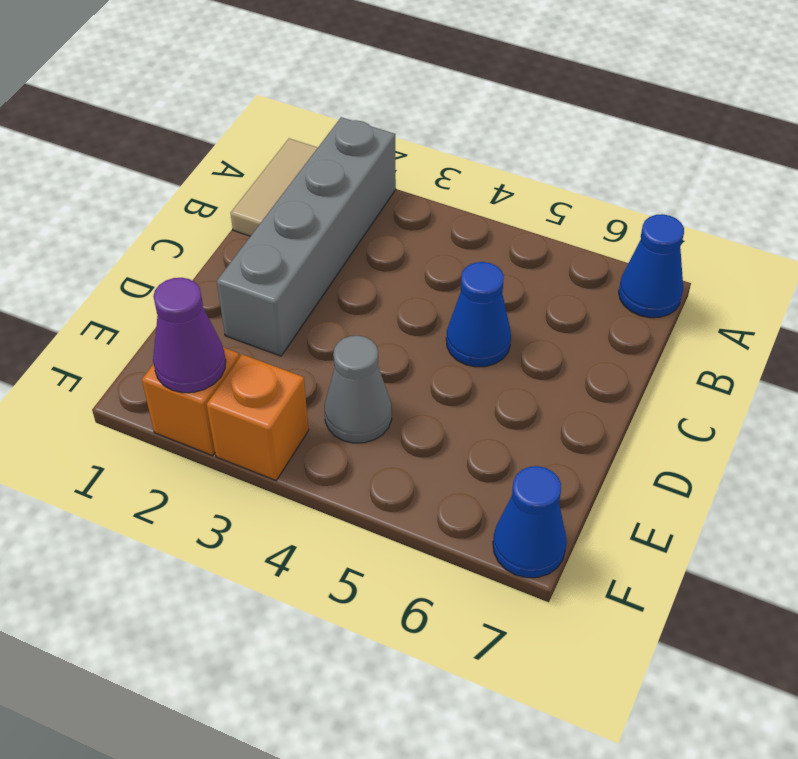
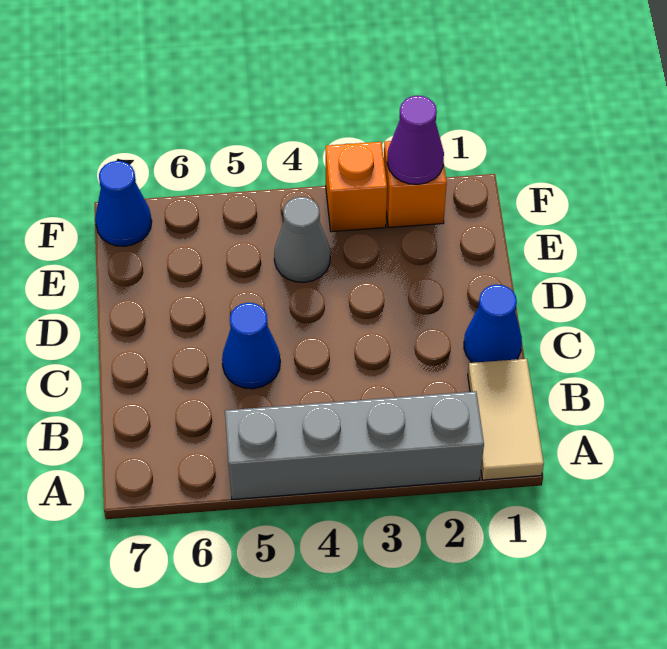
grey brick A2:D2 level 1 -> grey brick A2:A5 level 1
blue cone A7 level 1 -> blue cone C1 level 1

